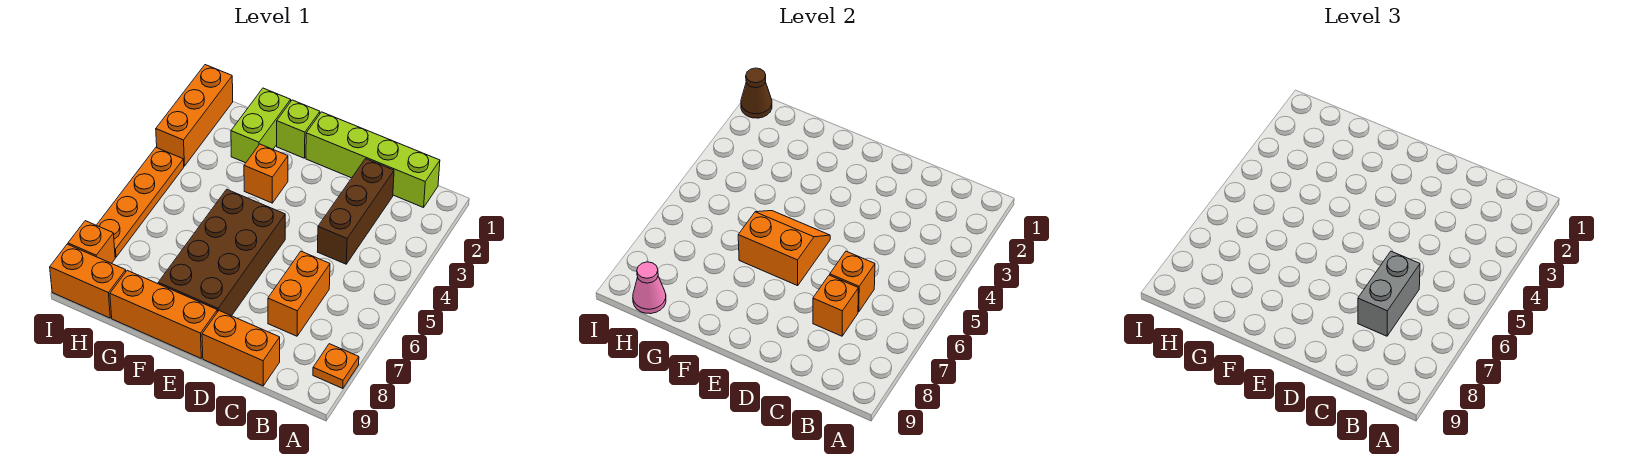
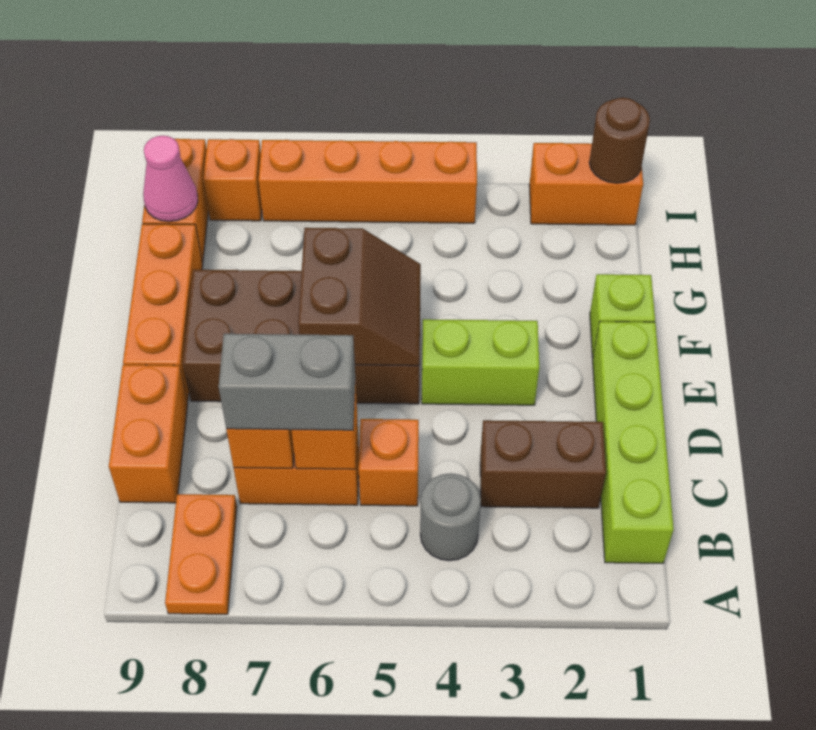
orange plate A8 level 1 -> orange plate A8:B8 level 1
none -> grey round brick B4 level 1
brown brick C2:C4 level 1 -> brown brick C2:C3 level 1
orange slope E5:F6 level 2 top 6 -> brown slope E5:F6 level 2 top 6
orange brick F3 level 1 -> orange brick C5 level 1
lime brick G1:G2 level 1 -> lime brick E3:E4 level 1
orange brick I1:I3 level 1 -> orange brick I1:I2 level 1
brown cone I1 level 2 -> brown round brick I1 level 2
orange plate I4:I7 level 1 -> orange brick I4:I7 level 1

